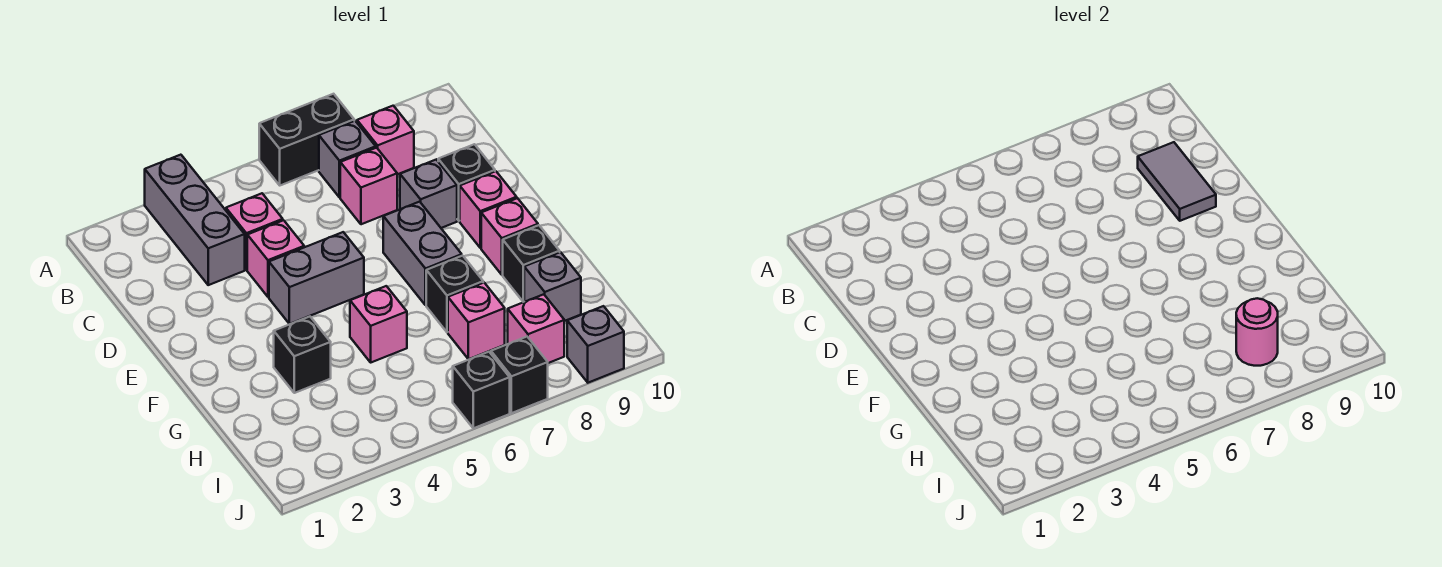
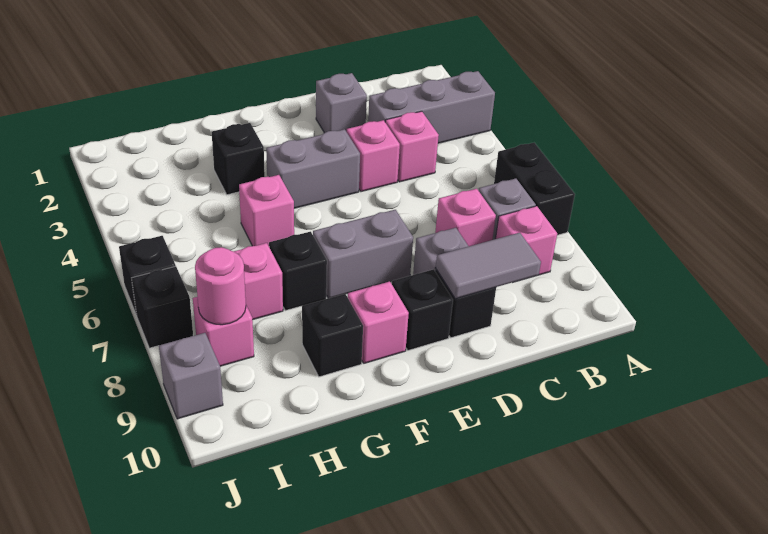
grey brick E4:E5 level 1 -> grey brick E4:F4 level 1
pink brick E9 level 1 -> black brick E9 level 1
grey brick H9 level 1 -> grey brick D2 level 1

